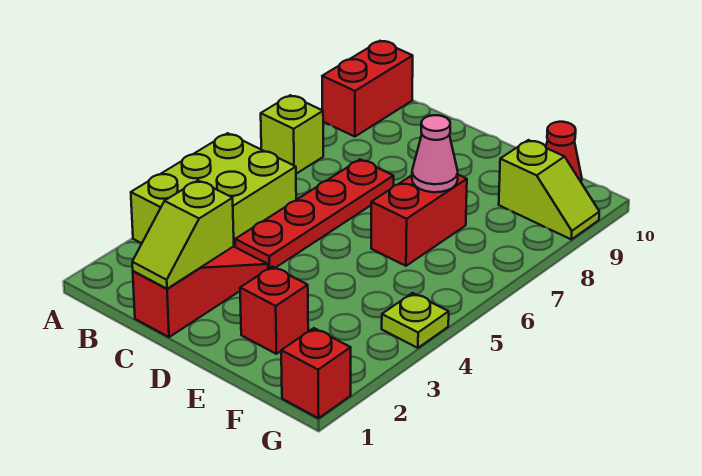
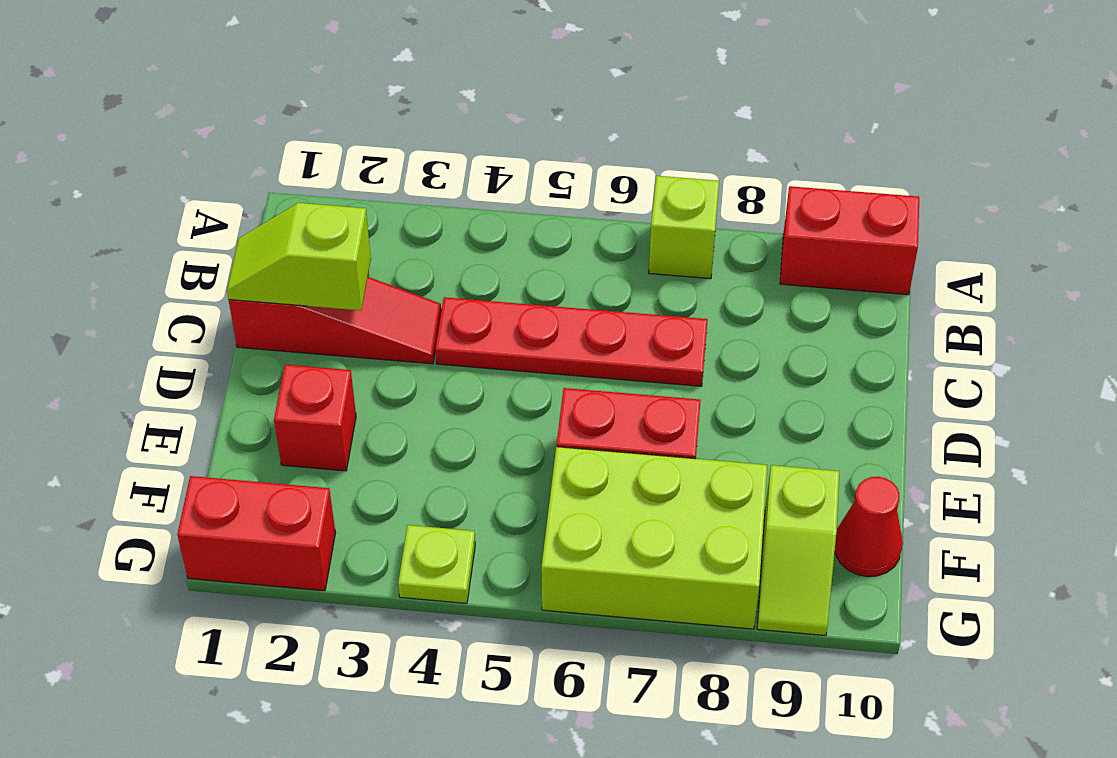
lime brick A3:B5 level 1 -> lime brick F6:G8 level 1
pink cone E7 level 2 -> none
red brick G1 level 1 -> red brick G1:G2 level 1

